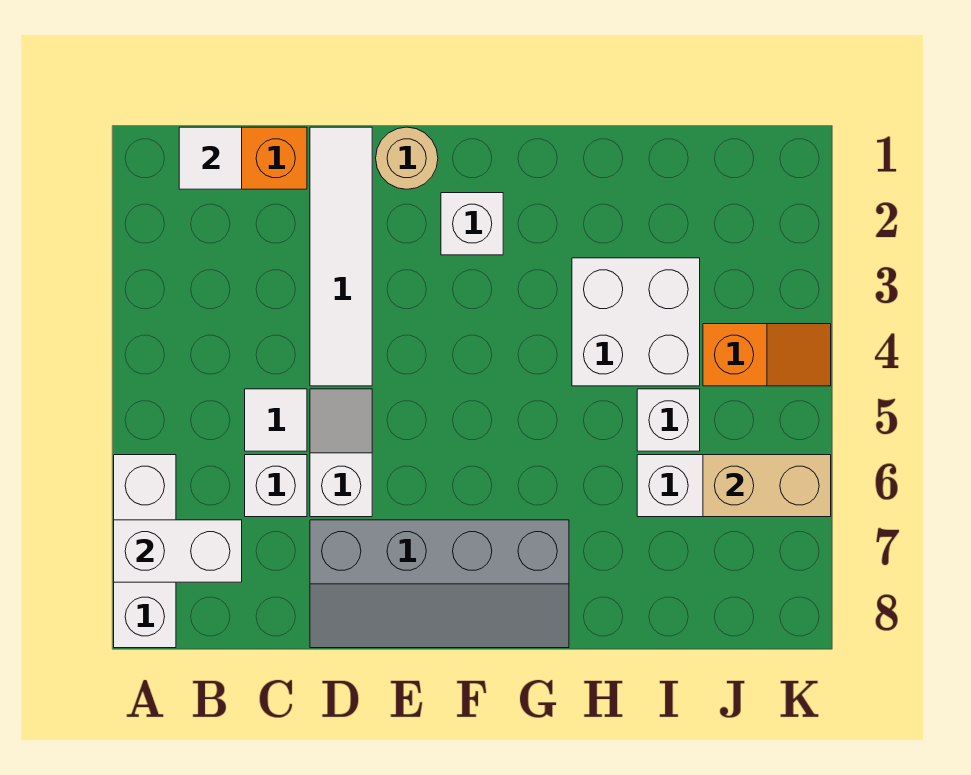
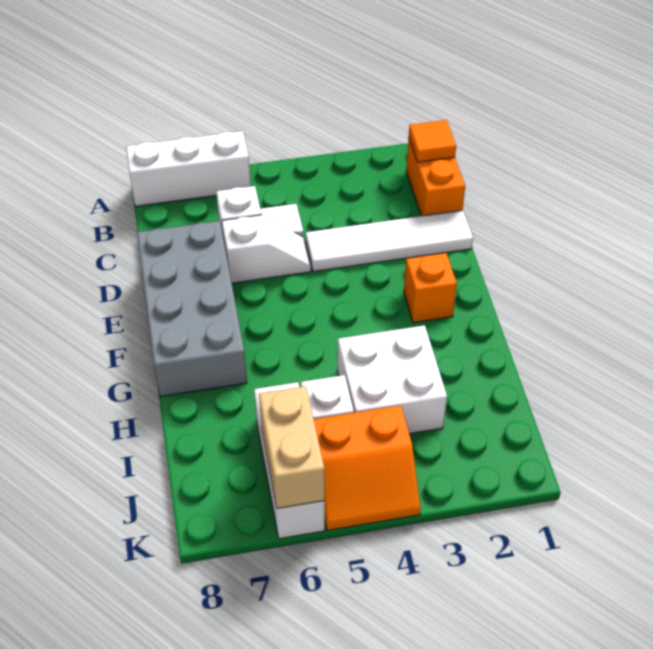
white brick A7:B7 level 2 -> none
white tile B1 level 2 -> orange tile B1 level 2
grey slope D7:G8 level 1 top 7 -> grey brick D7:G8 level 1
tan round brick E1 level 1 -> none
white brick F2 level 1 -> orange brick F2 level 1
orange slope J4:K4 level 1 top J -> orange slope J4:K5 level 1 top J

